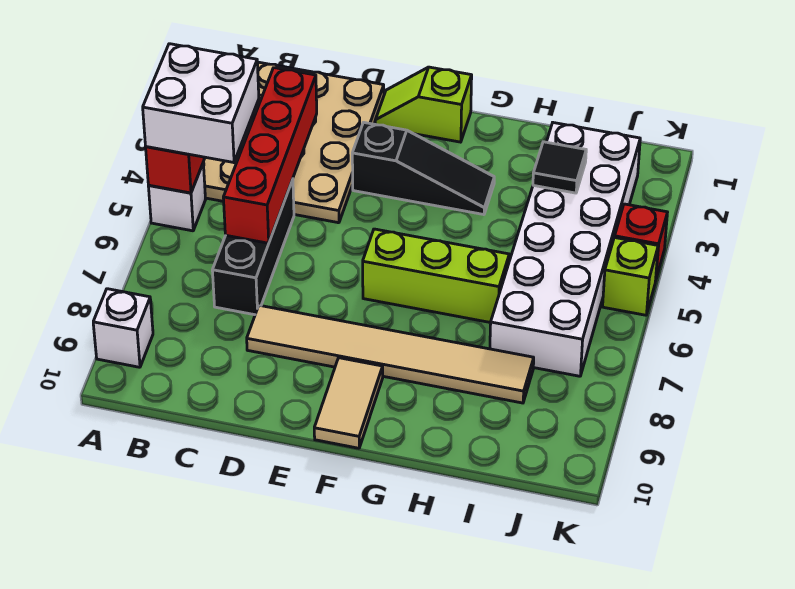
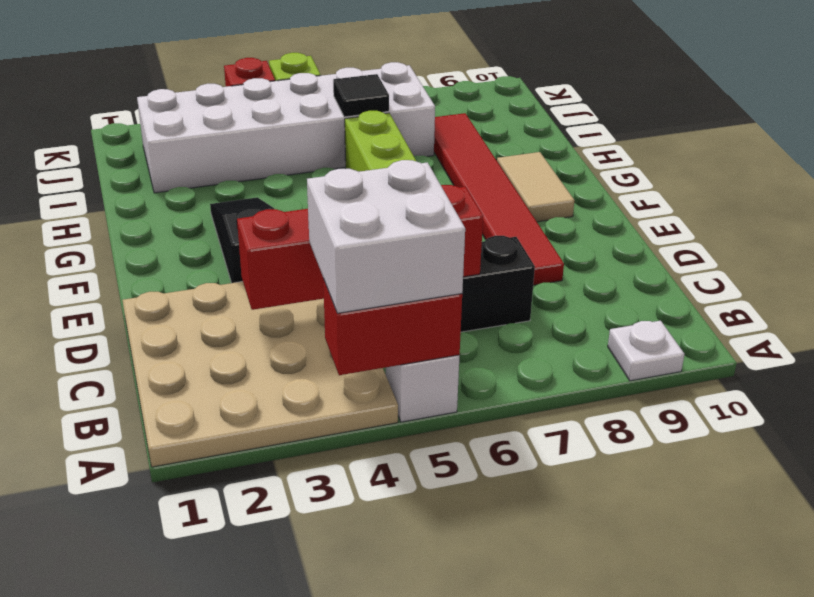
white brick A9 level 1 -> white plate A9 level 1
tan tile D8:I8 level 1 -> red tile D8:I8 level 1
lime slope E1:F1 level 1 top F -> none
tan tile F9:F10 level 1 -> tan tile F9:G9 level 1
black tile I3 level 2 -> black tile I6 level 2

